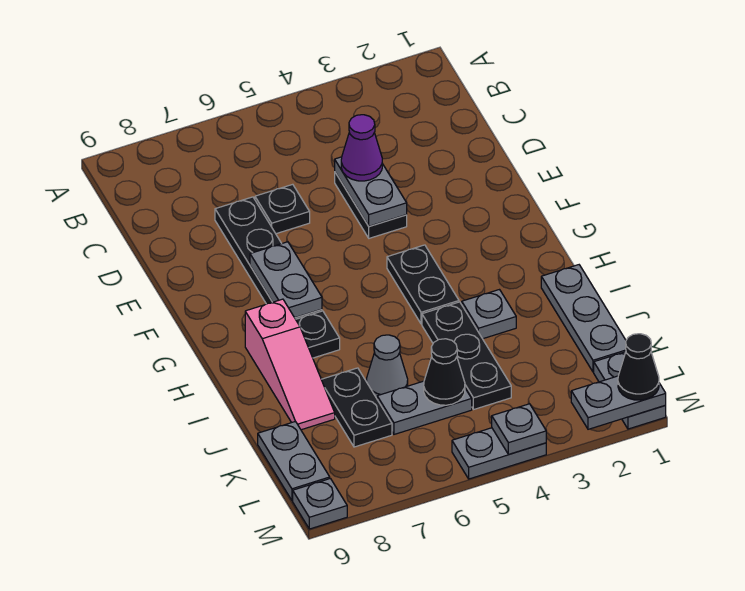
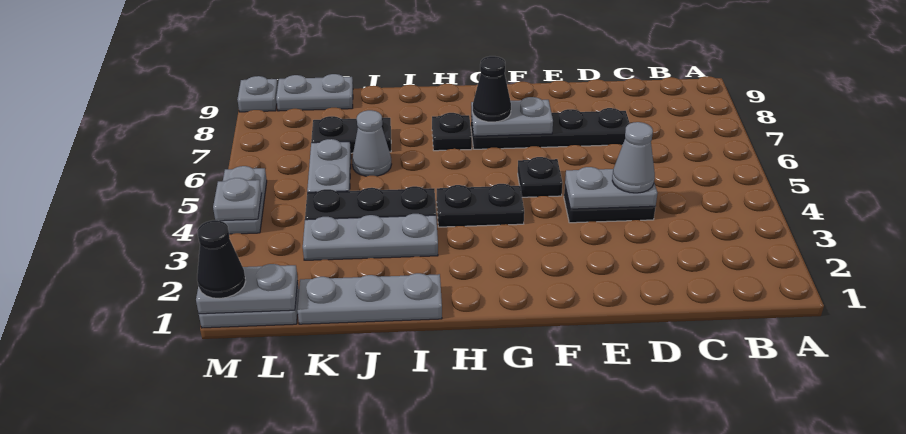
purple cone D4 level 3 -> grey cone D4 level 3
black plate D6 level 1 -> black plate F5 level 1
pink slope H8:J8 level 1 top H -> none
grey plate I3 level 1 -> grey plate I3:K3 level 1
black cone K5 level 2 -> black cone G7 level 3
grey plate M1:M2 level 2 -> grey plate L1:M1 level 2

